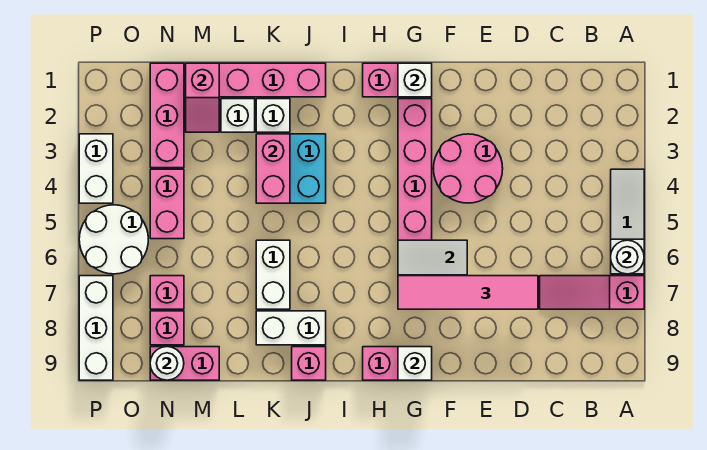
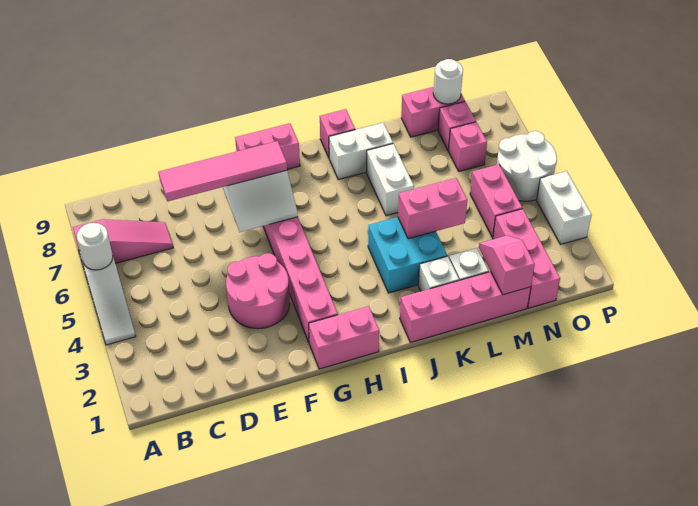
white brick G1 level 2 -> none
white brick G9 level 2 -> none
pink brick K3:K4 level 2 -> pink brick K4:L4 level 2
white brick P7:P9 level 1 -> none

